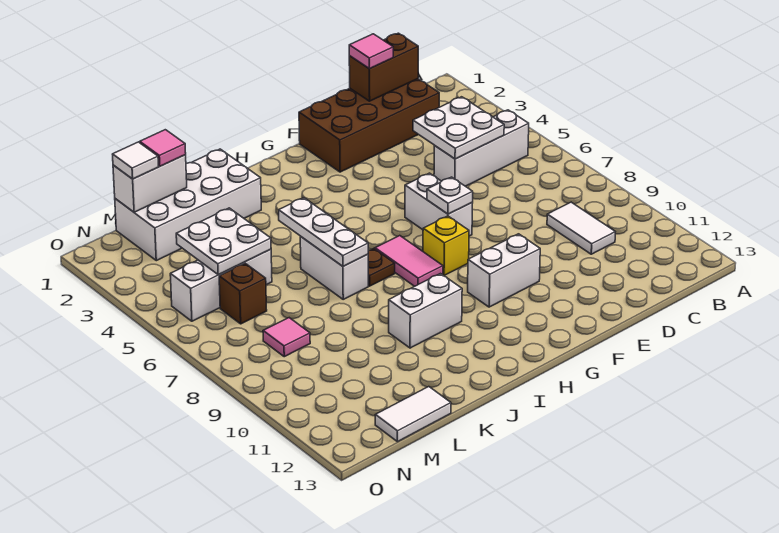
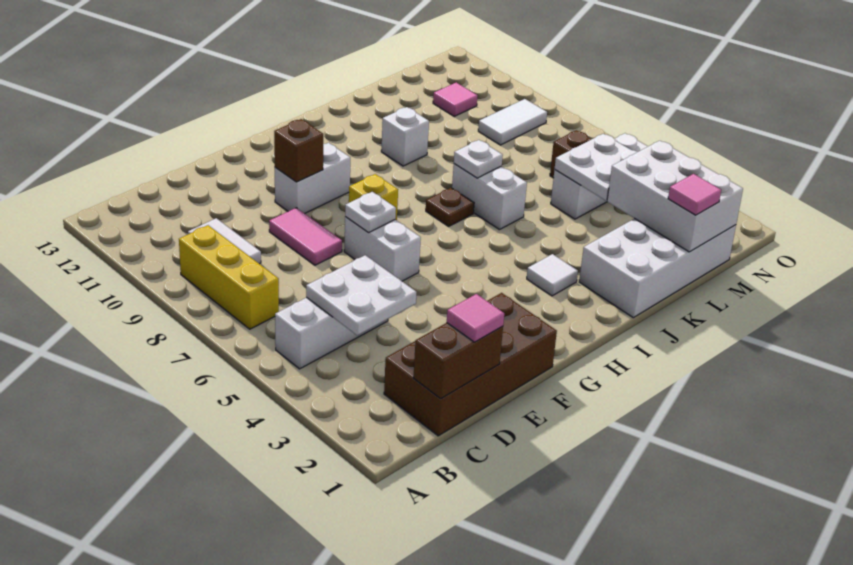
none -> yellow brick B7:B9 level 1
none -> brown brick F10 level 2
pink tile H7:H8 level 1 -> pink tile E8:E9 level 1
white brick I10:J10 level 1 -> white brick J10 level 1
white plate J5:J7 level 2 -> white plate J7 level 2
white brick L1:M1 level 2 -> white brick L1:M3 level 2
white tile L13:M13 level 1 -> white tile M9:N9 level 1
white tile M1 level 3 -> white tile I3 level 1
pink tile M8 level 1 -> pink tile M11 level 1

